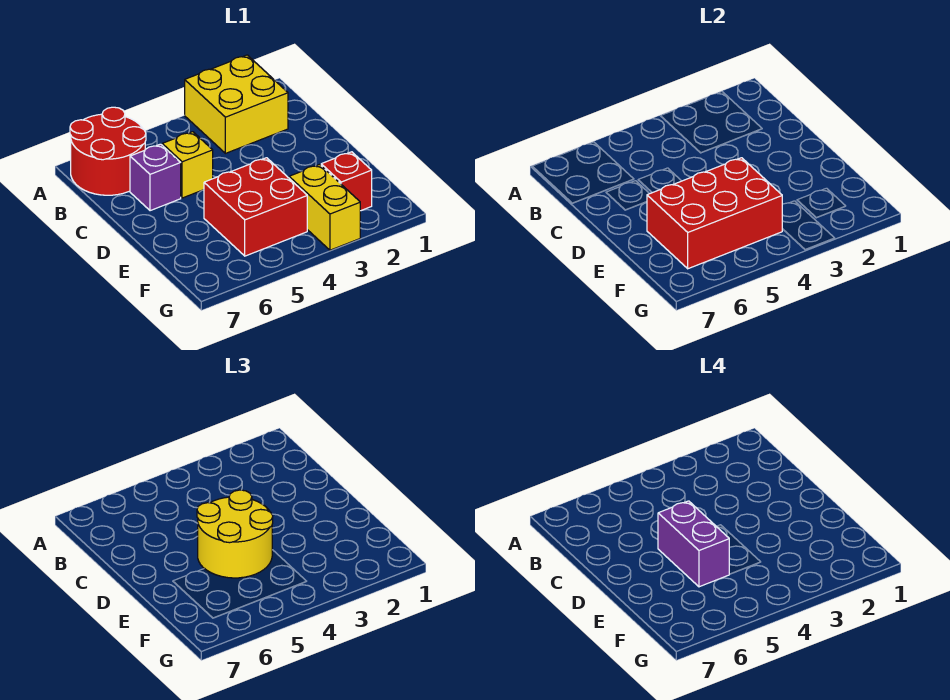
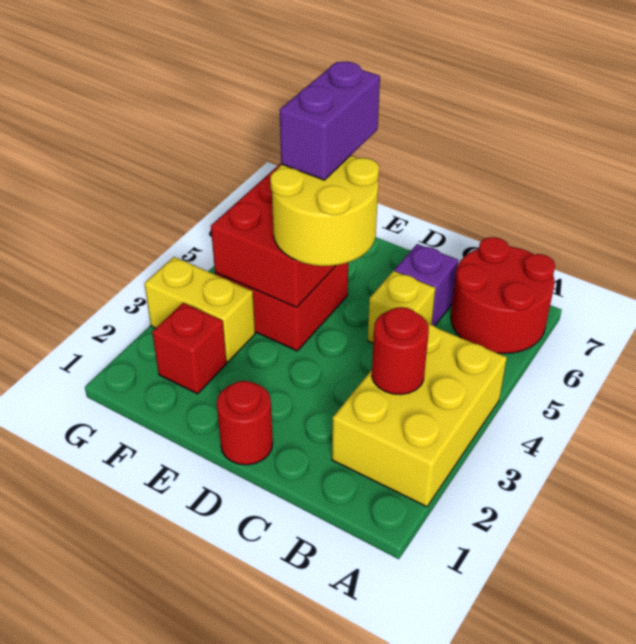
yellow brick A2:B3 level 1 -> yellow brick A2:B4 level 1
none -> red round brick B3 level 2
none -> red round brick D1 level 1
purple brick D5:E5 level 4 -> purple brick E5:E6 level 4

